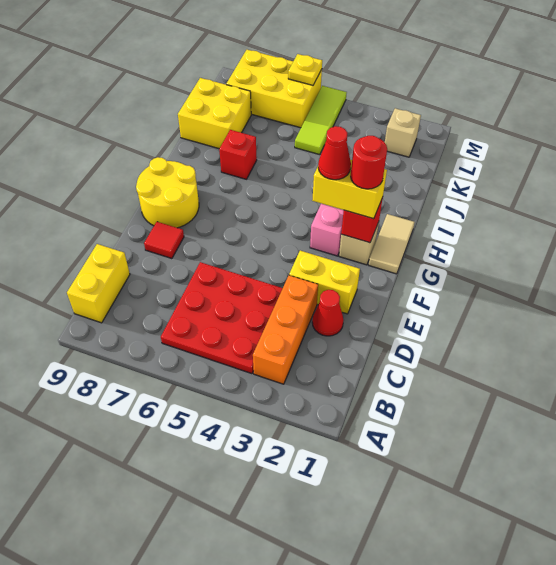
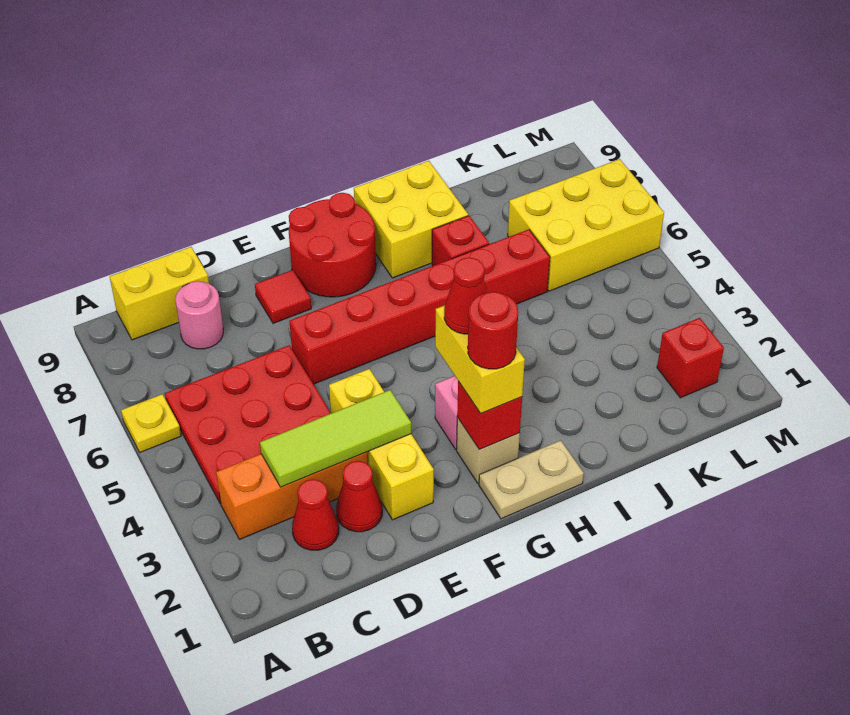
none -> red cone C2 level 1
none -> pink round brick C8 level 1
yellow brick E2:E3 level 1 -> yellow brick E2:E4 level 1
none -> red brick E6:J6 level 1
yellow round brick F8:G9 level 1 -> red round brick F8:G9 level 1
tan tile G1:H1 level 1 -> tan plate G1:H1 level 1
yellow brick J8:K9 level 1 -> yellow brick H8:I9 level 1
lime tile K5:M5 level 1 -> lime tile C3:E3 level 2
tan brick L2 level 1 -> red brick L2 level 1
yellow brick L6:M8 level 1 -> yellow brick K6:M7 level 1
yellow plate M6 level 2 -> yellow plate A6 level 1

